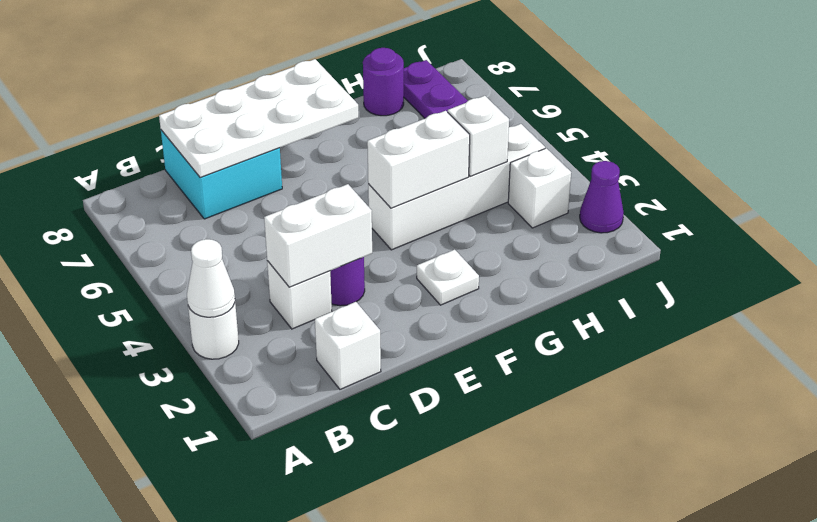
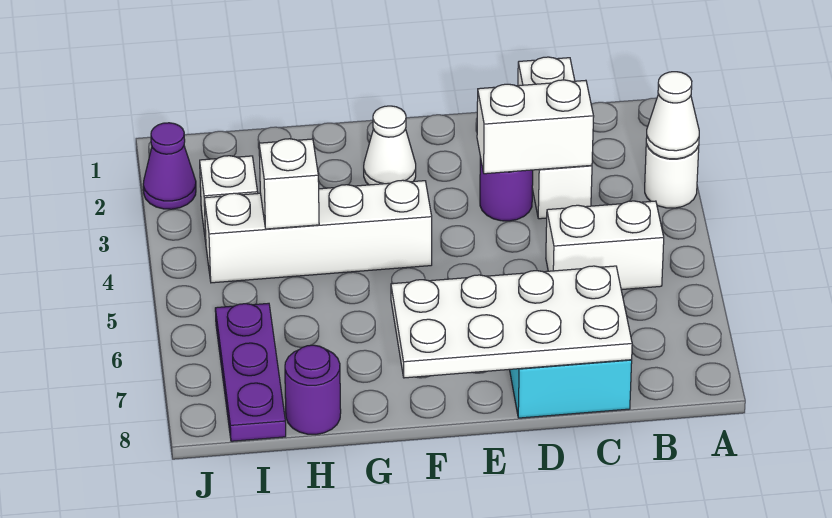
white plate F2 level 1 -> white cone F2 level 1
white brick F4:G4 level 2 -> white brick B5:C5 level 1

